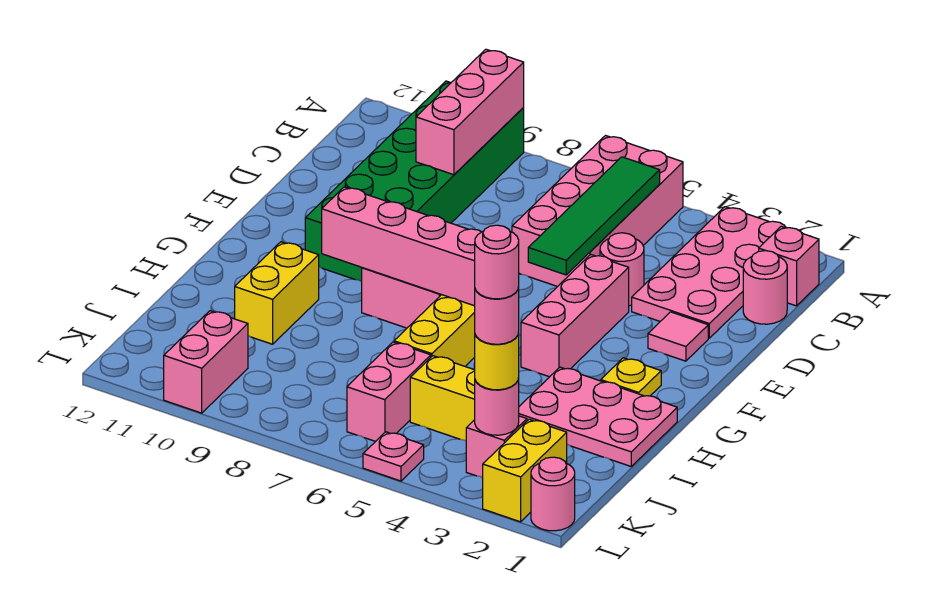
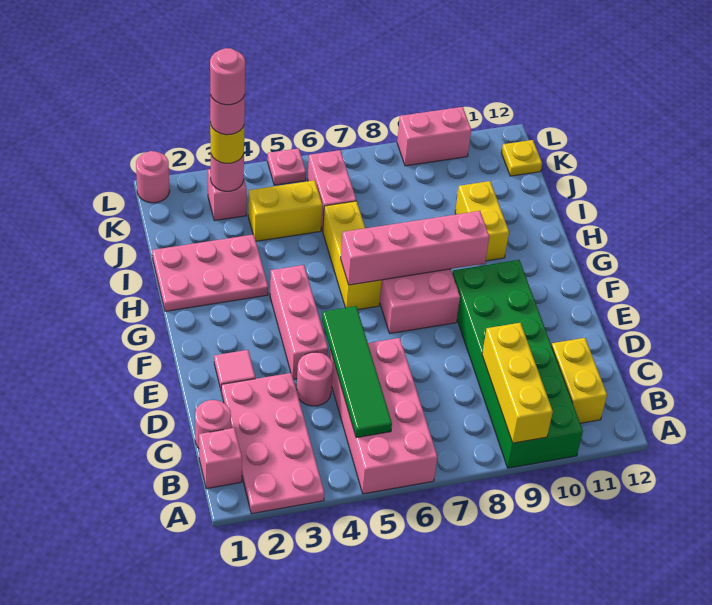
pink brick A9:C9 level 2 -> yellow brick A9:C9 level 2
yellow plate G2 level 1 -> yellow plate K12 level 1
yellow brick K2:L2 level 1 -> yellow brick B11:C11 level 1
pink brick K10:L10 level 1 -> pink brick L9:L10 level 1

